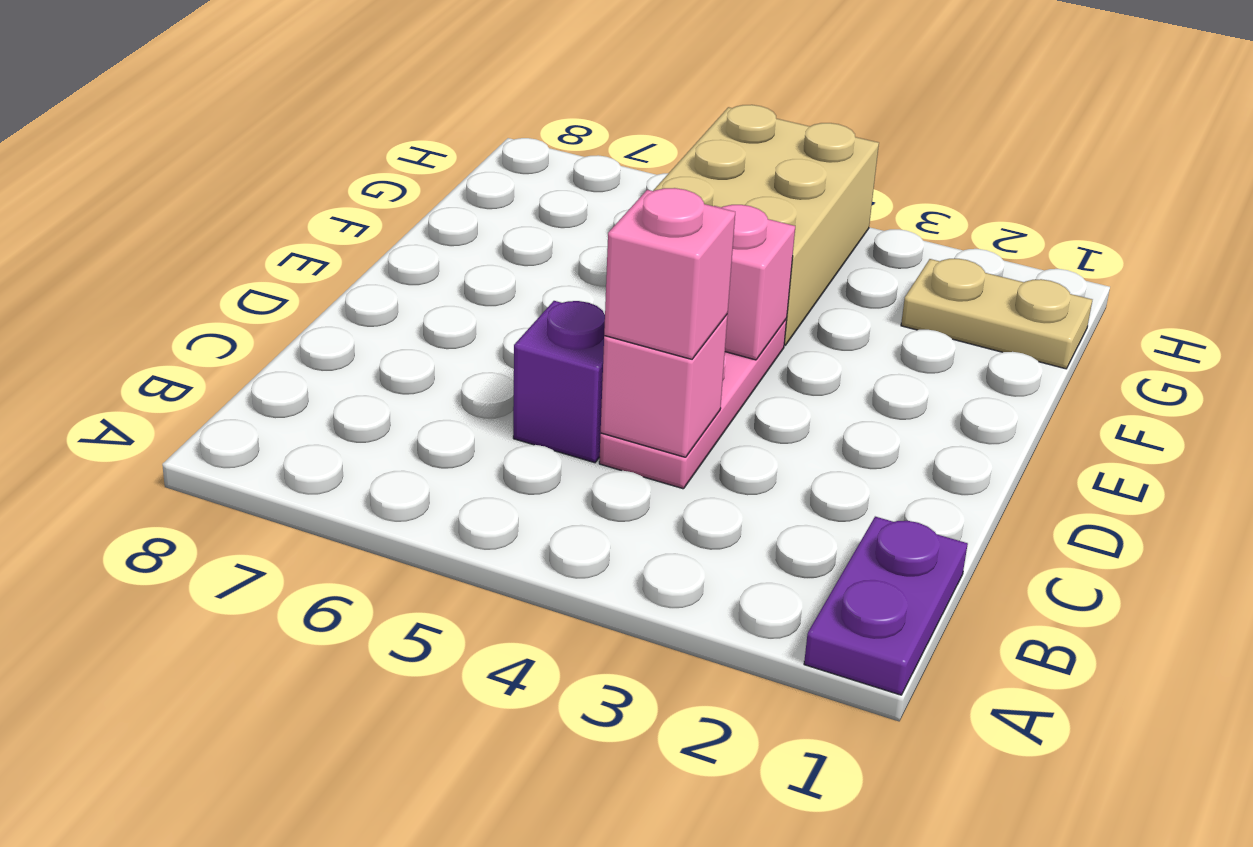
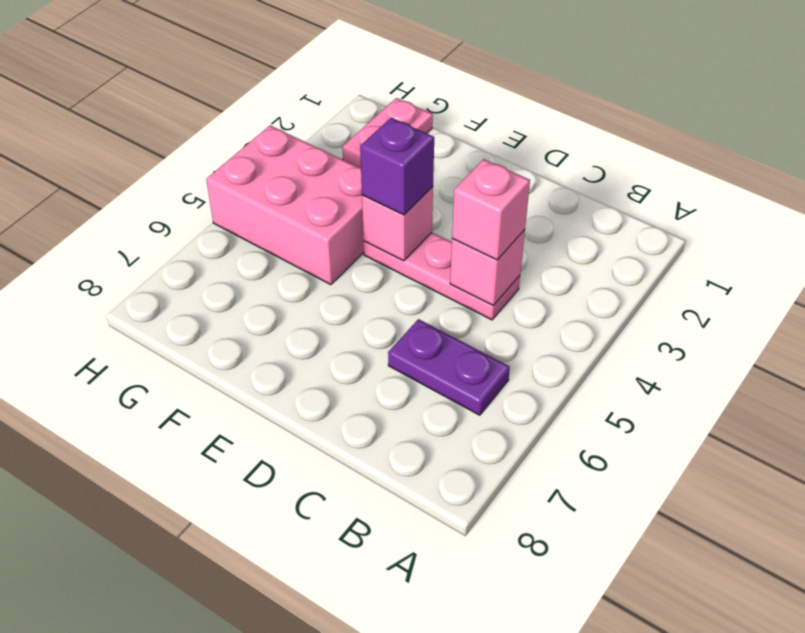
purple plate A1:B1 level 1 -> purple plate B6:C6 level 1
purple brick C5 level 1 -> purple brick E4 level 3
tan brick F4:H5 level 1 -> pink brick F4:H5 level 1
tan plate G1:G2 level 1 -> pink plate G1:G2 level 1

